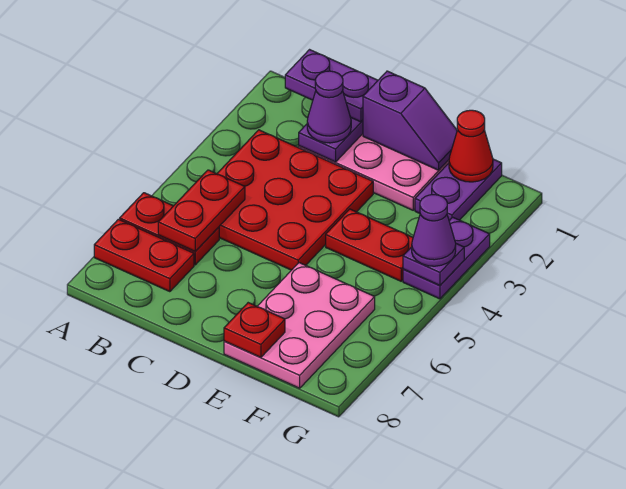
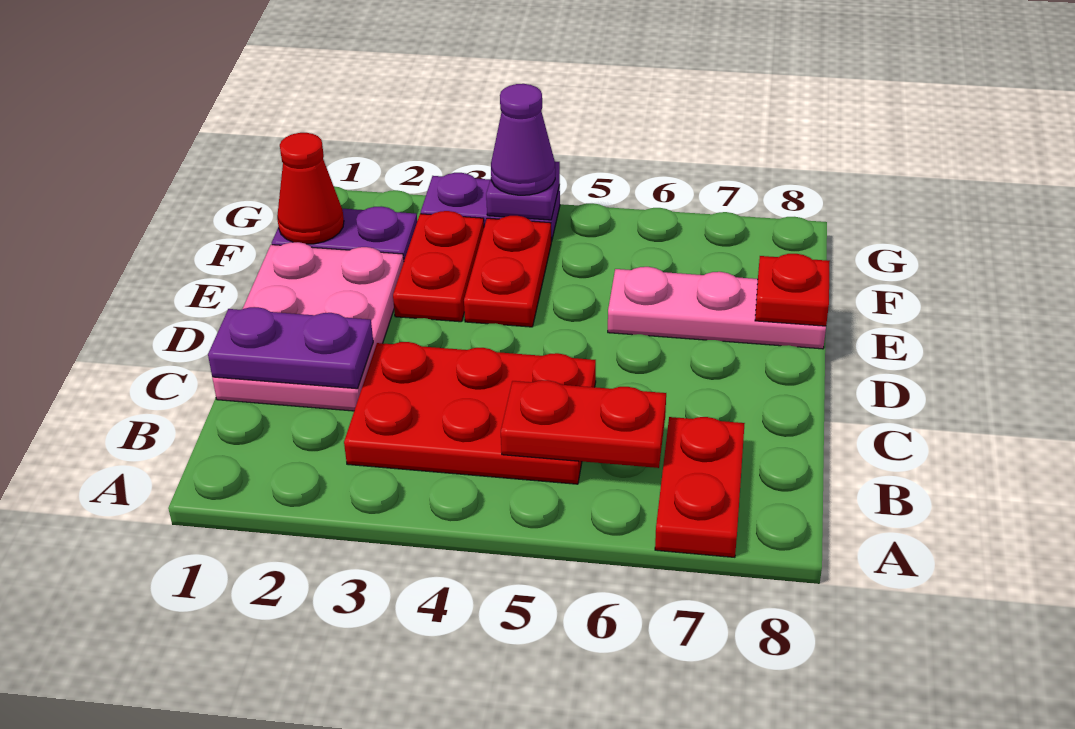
red plate A6:B6 level 1 -> red plate E3:F3 level 1
purple plate B1:C1 level 3 -> none
red plate B3:D5 level 1 -> red plate B3:C5 level 1
purple cone C2 level 3 -> none
purple slope D1:E1 level 2 top D -> none
pink plate E6:F8 level 1 -> pink plate E6:E8 level 1

